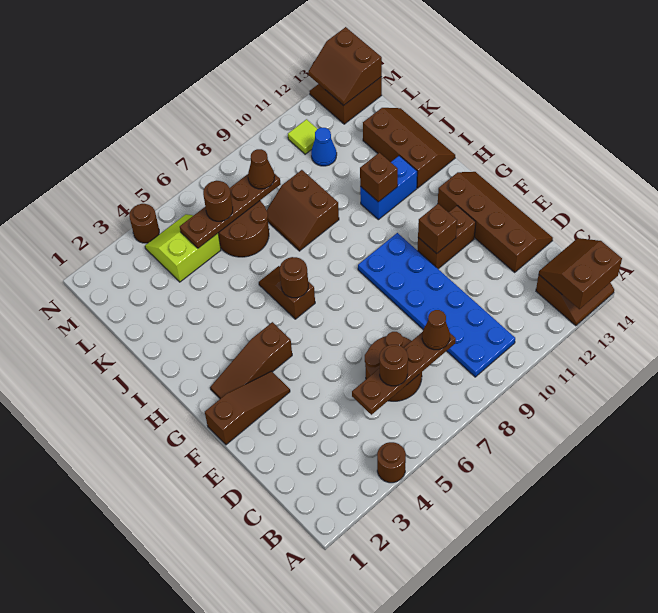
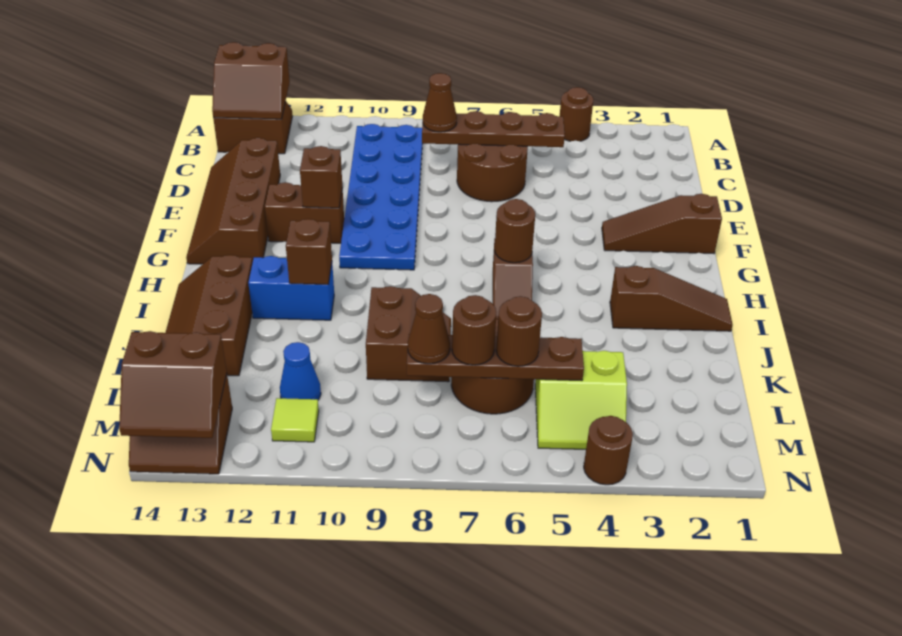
brown round brick C6 level 3 -> brown round brick L7 level 3
brown slope G2:G4 level 1 top 4 -> brown slope I1:I3 level 1 top 3
brown slope M13:N14 level 2 top 14 -> brown slope M13:N14 level 2 top M

